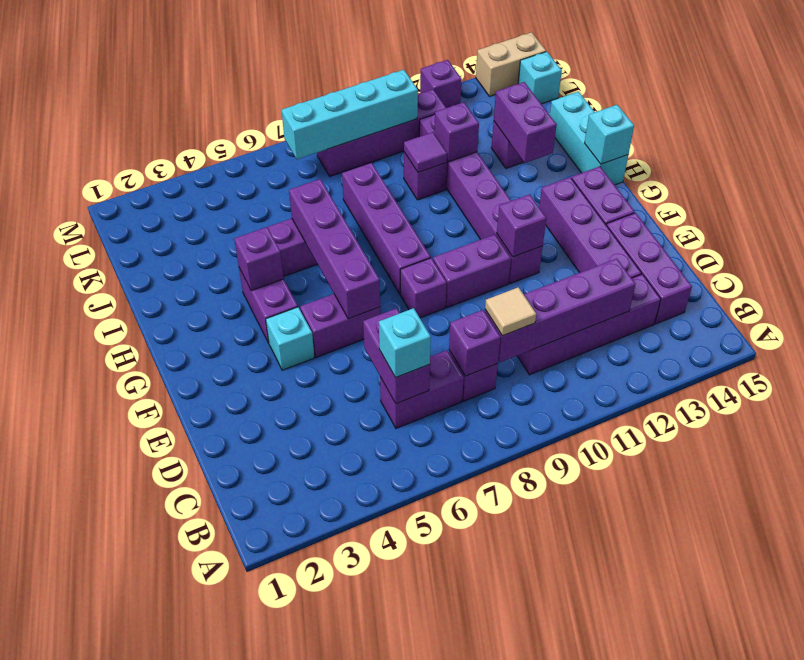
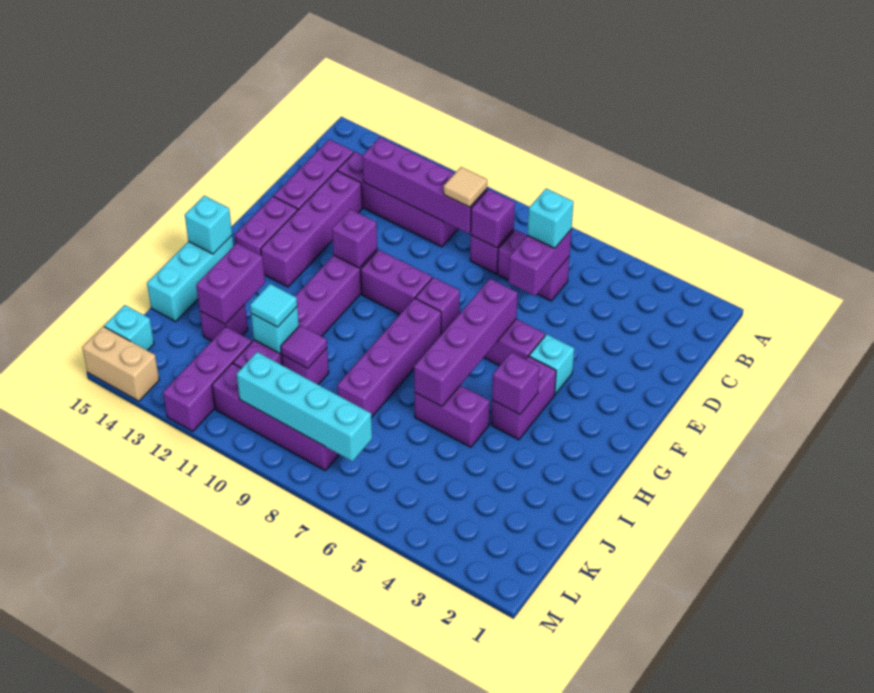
purple brick J11 level 2 -> cyan brick J11 level 2
none -> cyan tile J11 level 3
purple brick M12 level 1 -> purple brick K12:M12 level 1

